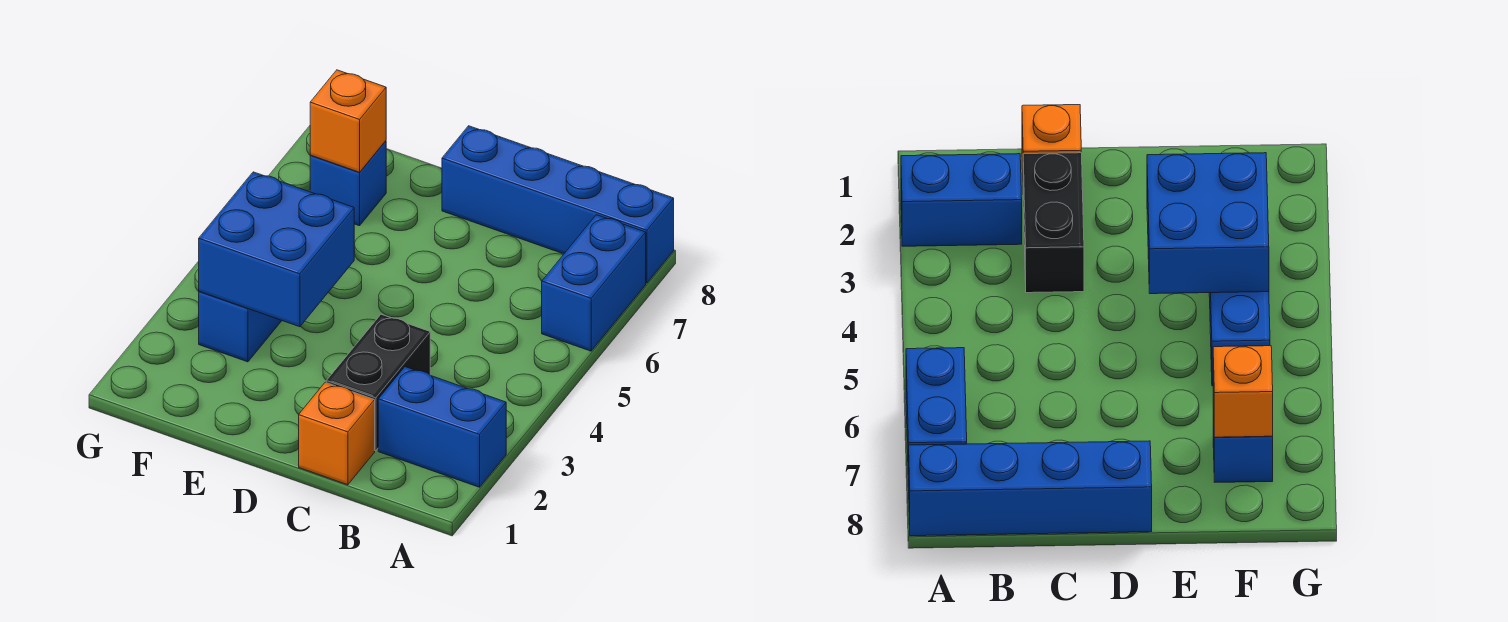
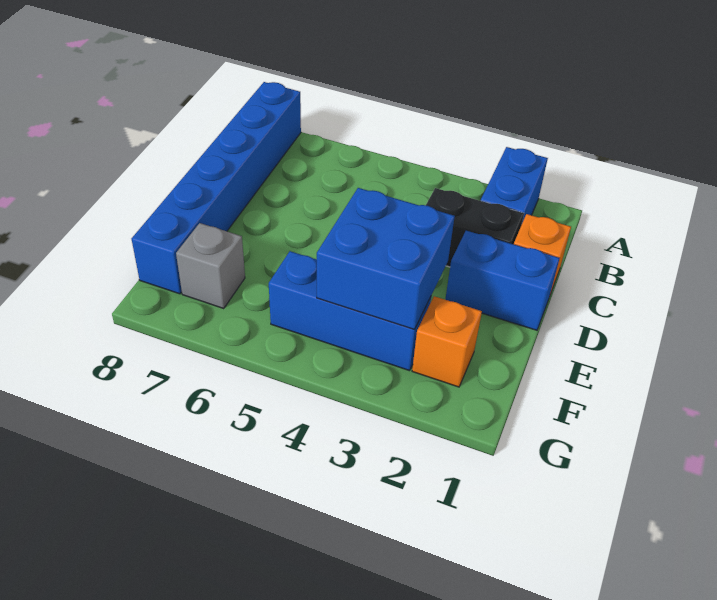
blue brick A6:A7 level 1 -> blue brick D1:D2 level 1
blue brick A8:D8 level 1 -> blue brick A8:F8 level 1
blue brick F7 level 1 -> grey brick F7 level 1
orange brick F7 level 2 -> orange brick F2 level 1

